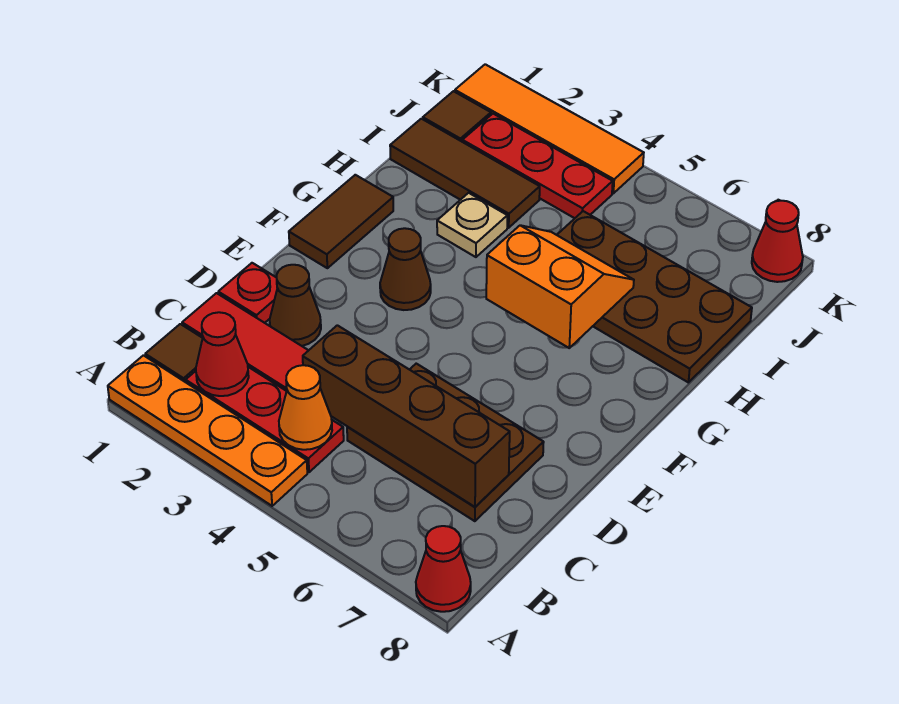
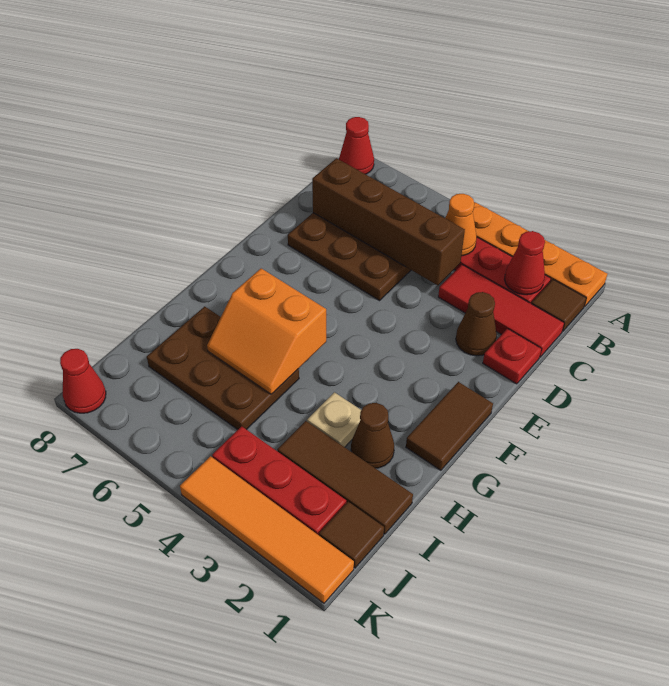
brown cone F3 level 1 -> brown cone H2 level 1
brown plate H5:I8 level 1 -> brown plate H5:I7 level 1

